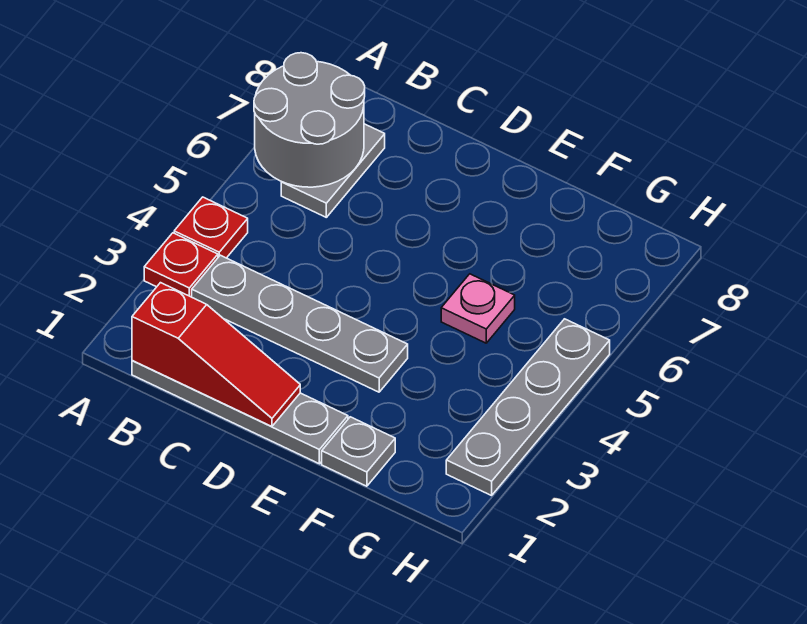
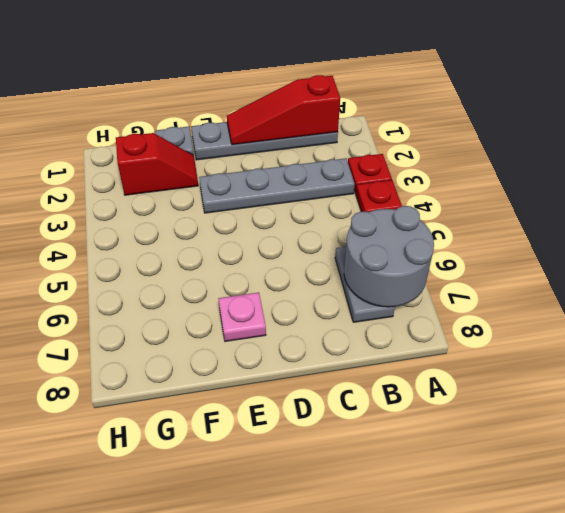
none -> red slope F2:G2 level 1 top G
pink plate F5 level 1 -> pink plate E7 level 1
grey plate H2:H5 level 1 -> none

